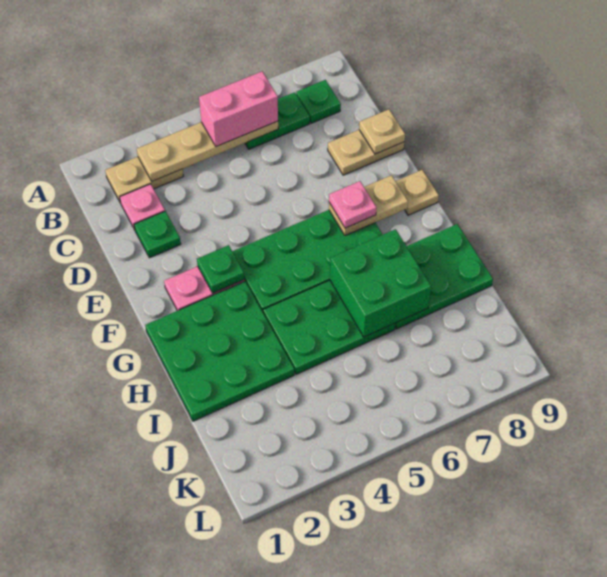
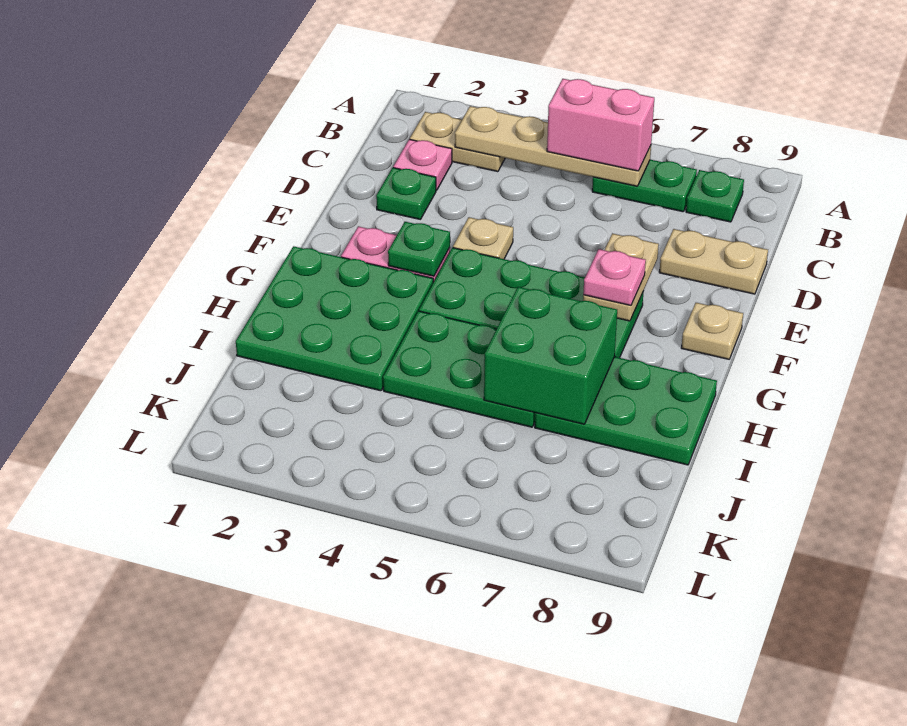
tan plate D9 level 2 -> tan plate E4 level 1
tan plate F7:F8 level 2 -> tan plate E7:F7 level 2

